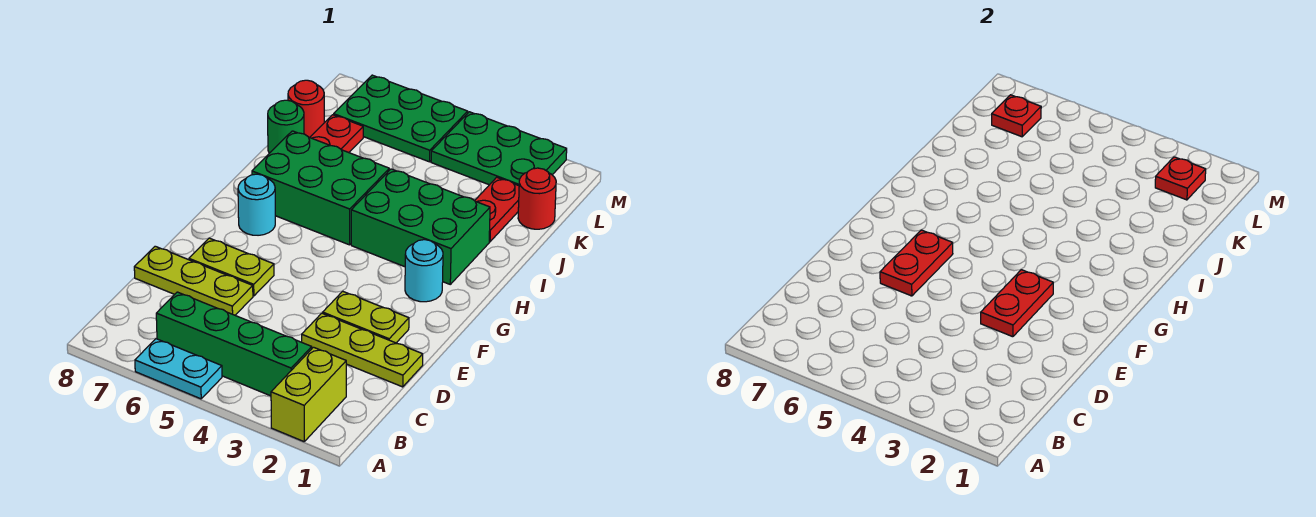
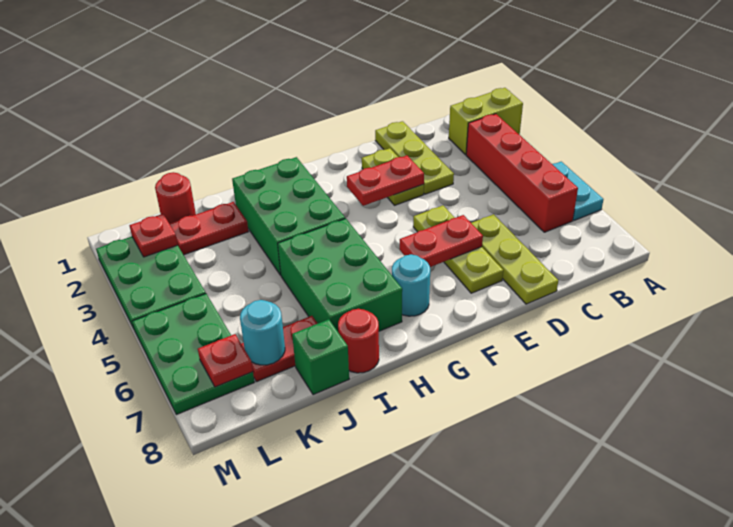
green brick B3:B6 level 1 -> red brick B3:B6 level 1
lime plate E6:E7 level 1 -> lime plate E5:E7 level 1
cyan round brick G2 level 1 -> cyan round brick K7 level 2
green round brick J8 level 1 -> green brick J8 level 1
red round brick K8 level 1 -> red round brick I8 level 1

